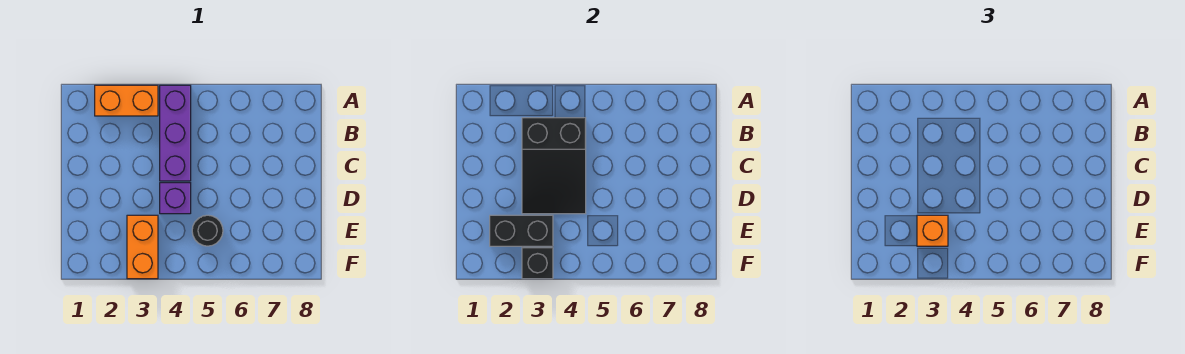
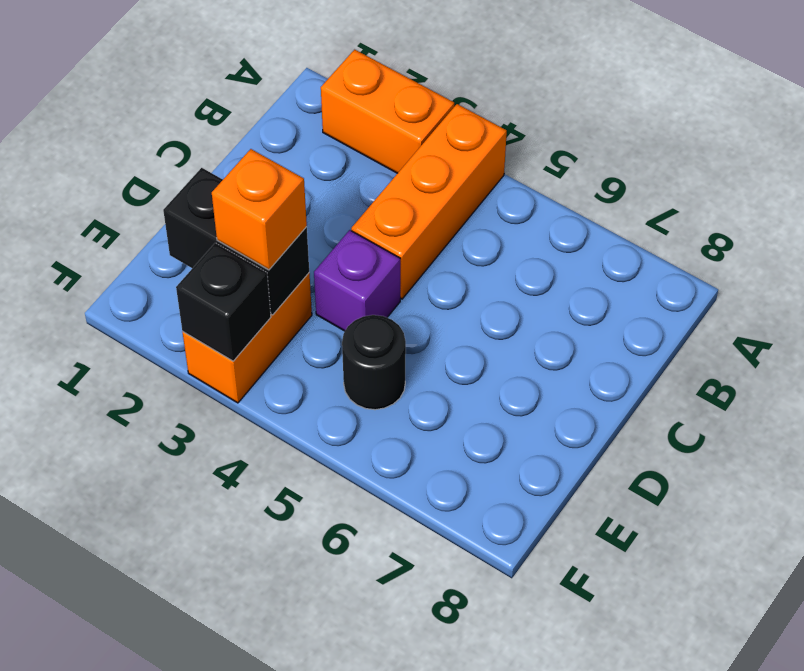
purple brick A4:C4 level 1 -> orange brick A4:C4 level 1
black slope B3:D4 level 2 top B -> none

